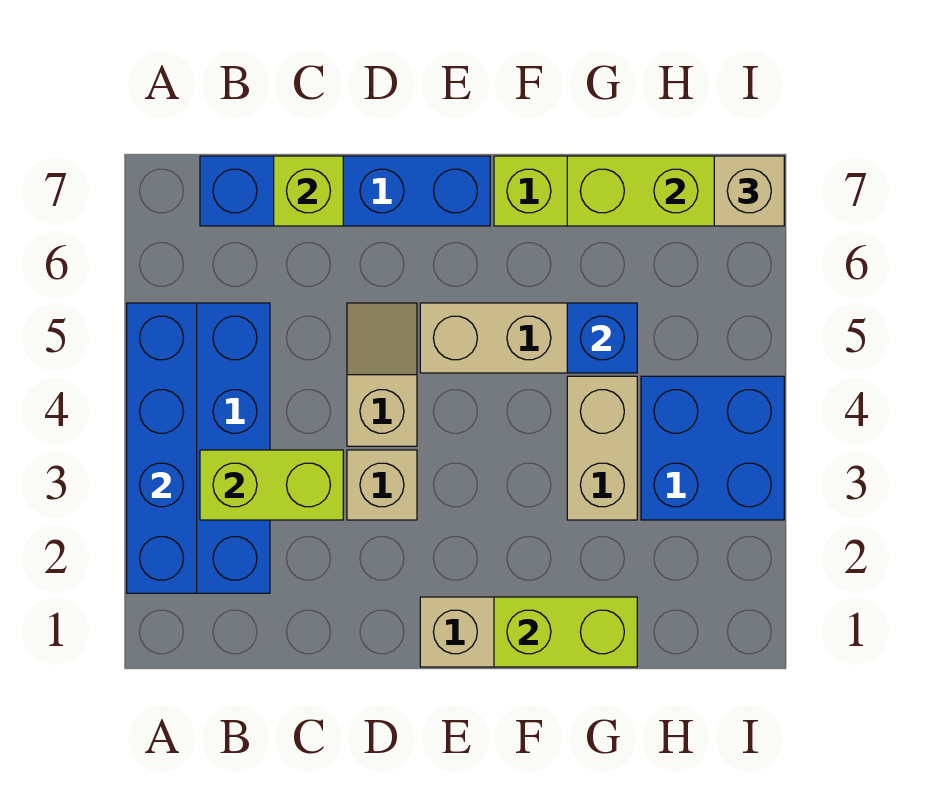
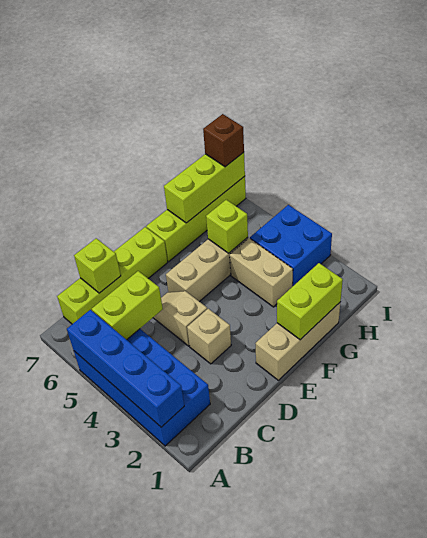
lime brick B3:C3 level 2 -> lime brick B5:C5 level 2
blue brick B7:E7 level 1 -> lime brick B7:E7 level 1
blue brick G5 level 2 -> lime brick G5 level 2
tan brick I7 level 3 -> brown brick I7 level 3

